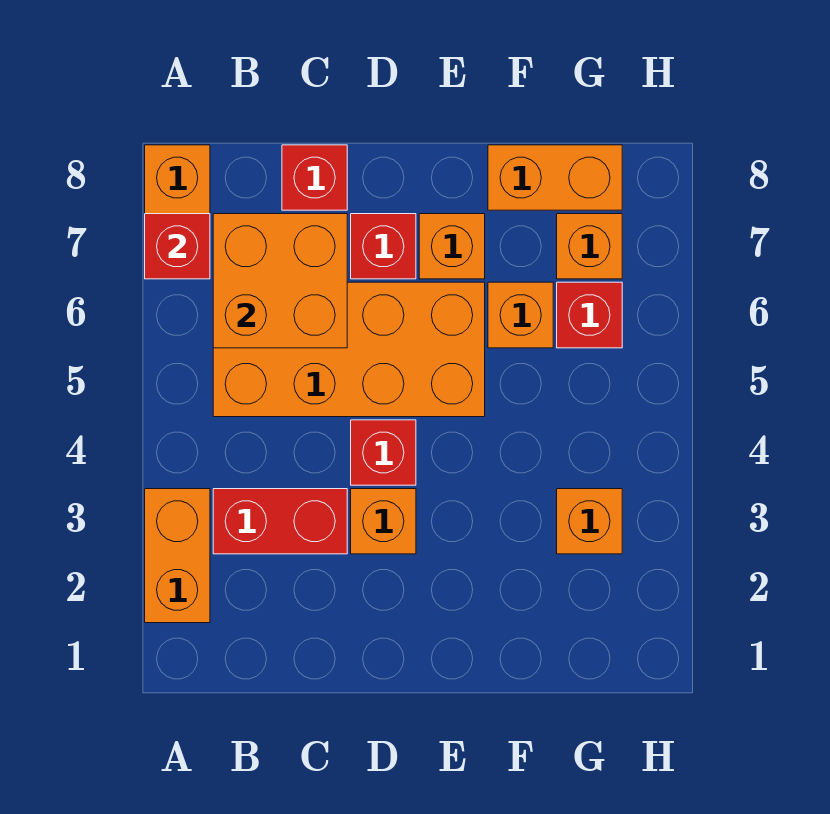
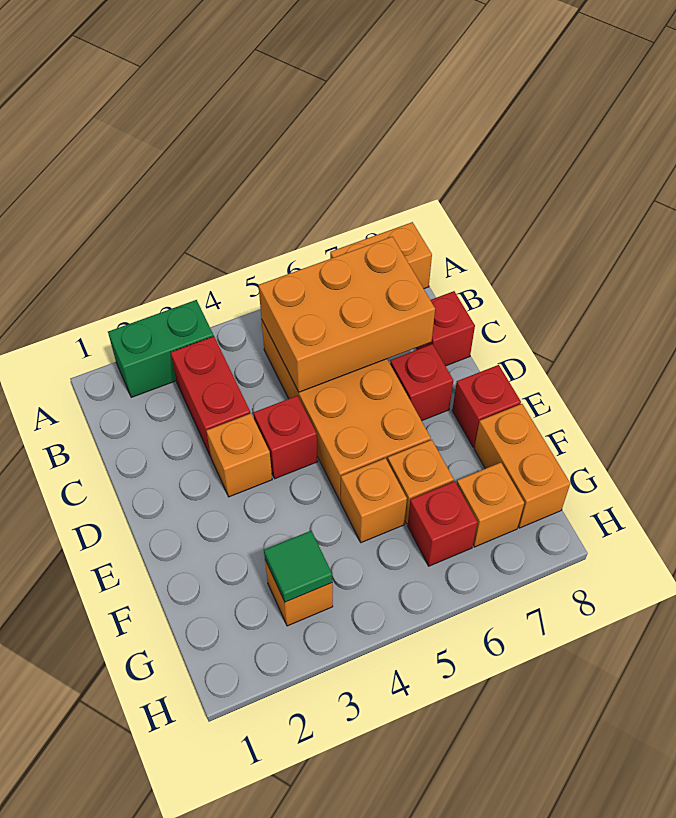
orange brick A2:A3 level 1 -> green brick A2:A3 level 1
red brick A7 level 2 -> red brick E8 level 1
orange brick B6:C7 level 2 -> orange brick B5:C7 level 2
orange brick E7 level 1 -> orange brick F5 level 1
none -> green tile G3 level 2

